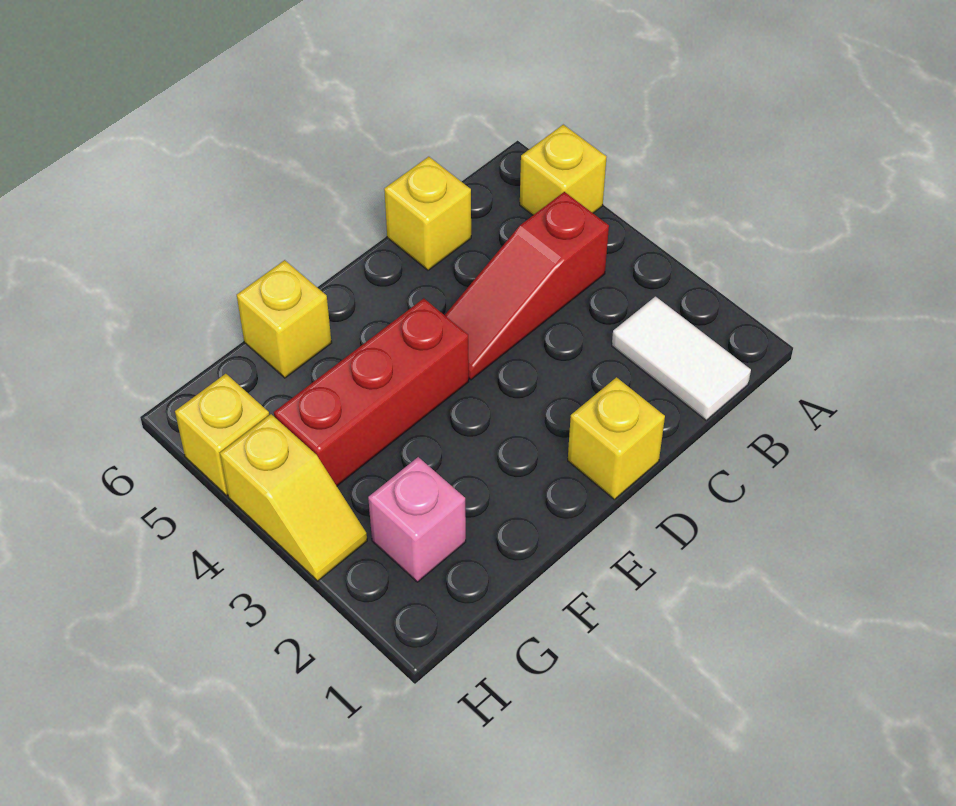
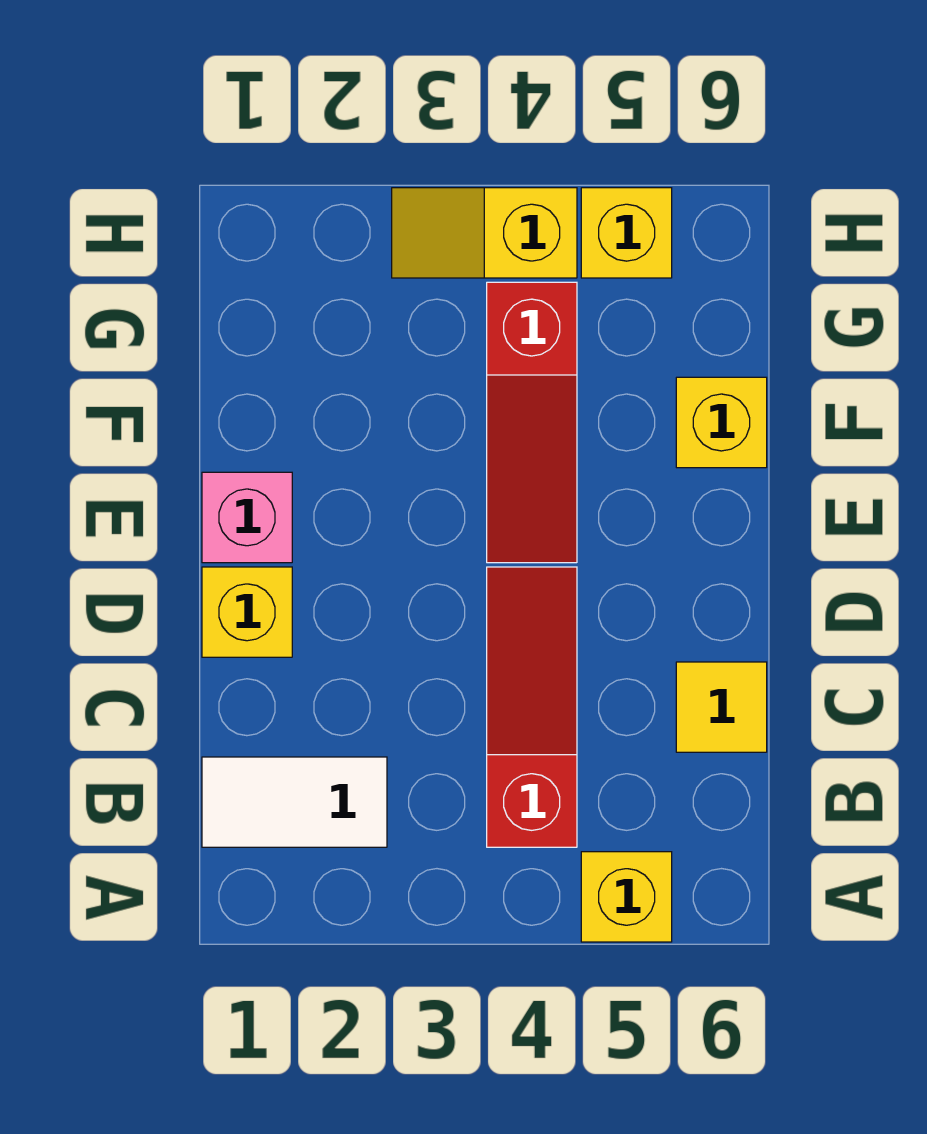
yellow brick C6 level 1 -> yellow tile C6 level 1
red brick E4:G4 level 1 -> red slope E4:G4 level 1 top G
pink brick G2 level 1 -> pink brick E1 level 1

